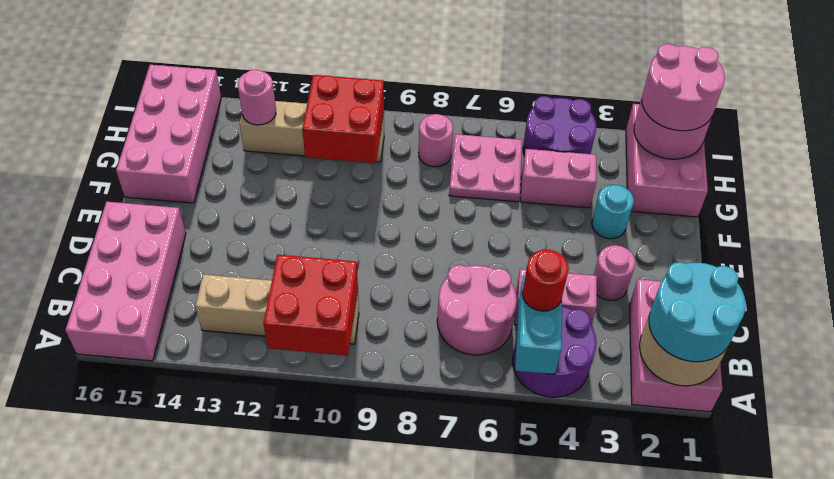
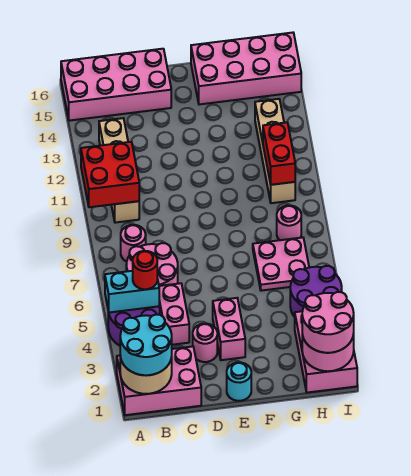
cyan round brick F3 level 1 -> cyan round brick E1 level 1
pink brick G1:I2 level 1 -> pink brick H1:I3 level 1
pink brick G4:G5 level 1 -> pink brick E3:E4 level 1
red brick G10:H11 level 2 -> red brick H10:H11 level 2
pink round brick H13 level 2 -> pink round brick B8 level 1

